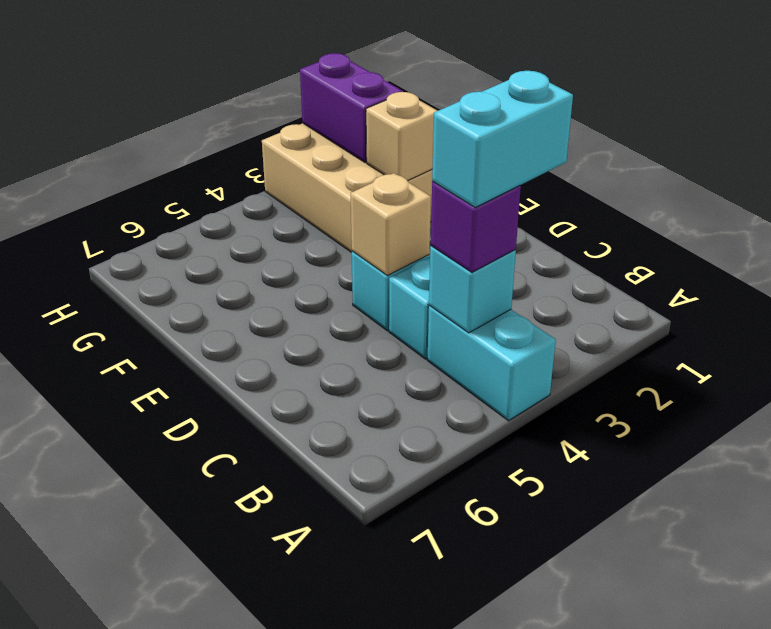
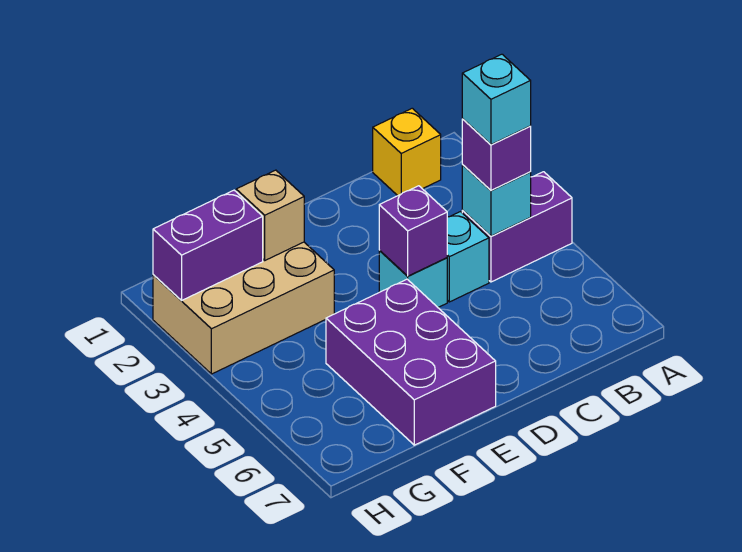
cyan brick A4:B4 level 1 -> purple brick A4:B4 level 1
none -> yellow brick B1 level 1
cyan brick B3:B4 level 4 -> cyan brick B4 level 4
tan brick D4 level 2 -> purple brick D4 level 2
none -> purple brick E5:F7 level 1

